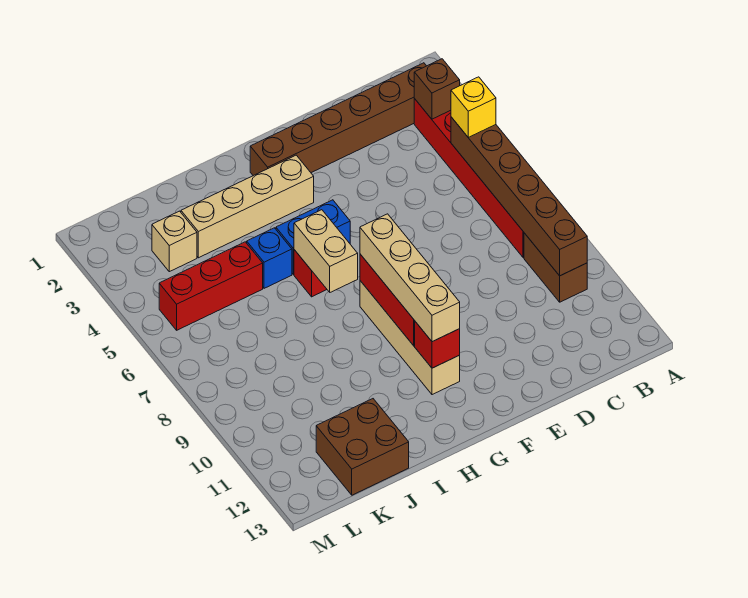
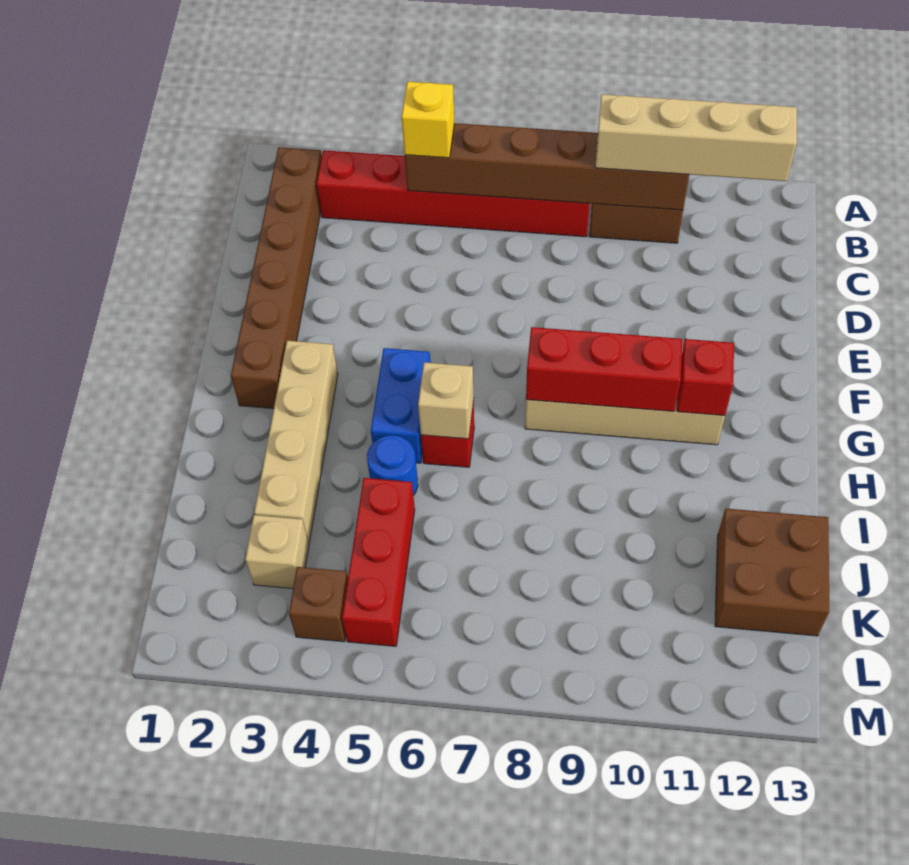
brown brick B3 level 2 -> brown brick L4 level 1
tan brick G8:G11 level 3 -> tan brick B9:B12 level 3
tan brick H6:H7 level 2 -> tan brick H6 level 2
blue brick I5 level 1 -> blue round brick I5 level 1

